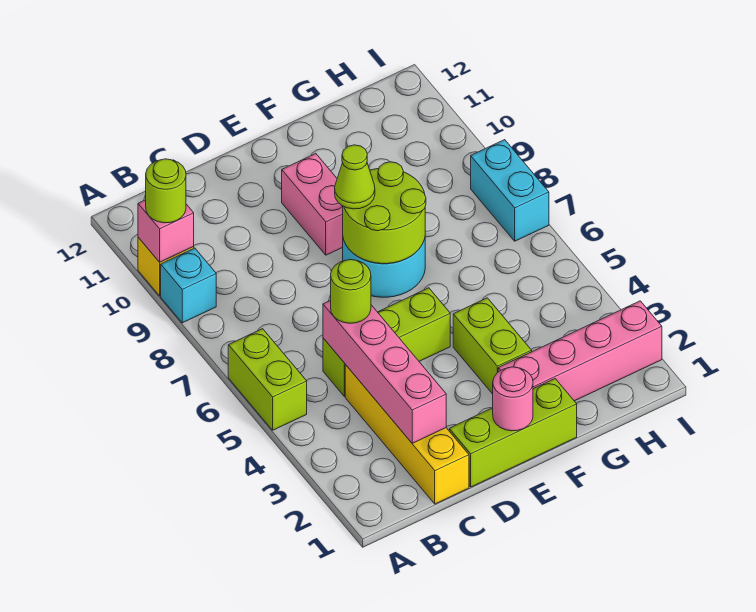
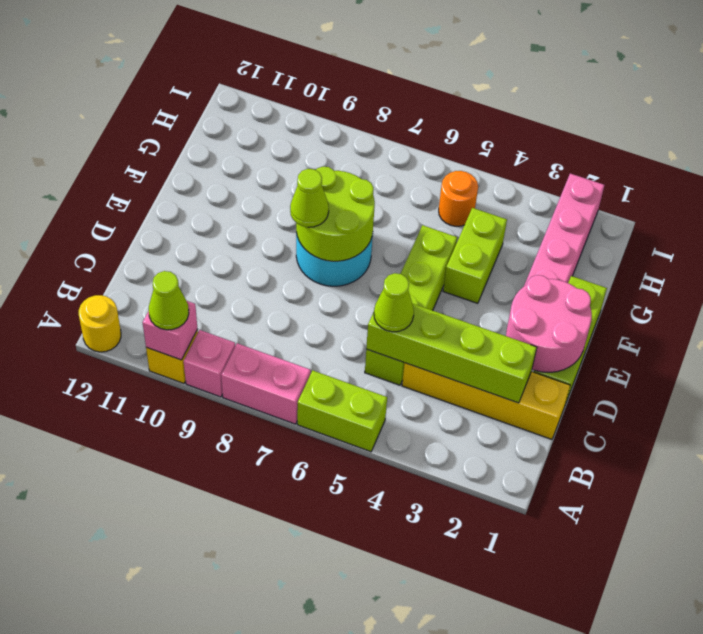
cyan brick A9 level 1 -> pink brick A9 level 1
lime round brick A10 level 3 -> lime cone A10 level 3
none -> yellow round brick A12 level 1
pink brick C2:C5 level 2 -> lime brick C2:C5 level 2
lime brick C5:E5 level 1 -> lime brick C5:F5 level 1
lime round brick C5 level 3 -> lime cone C5 level 3
pink round brick E1 level 2 -> pink round brick D1:E2 level 2
pink brick E9:E10 level 1 -> pink brick A7:A8 level 1
lime brick F3:F4 level 1 -> lime brick F4:G4 level 1
none -> orange round brick H5 level 1
cyan brick I7:I8 level 1 -> none

